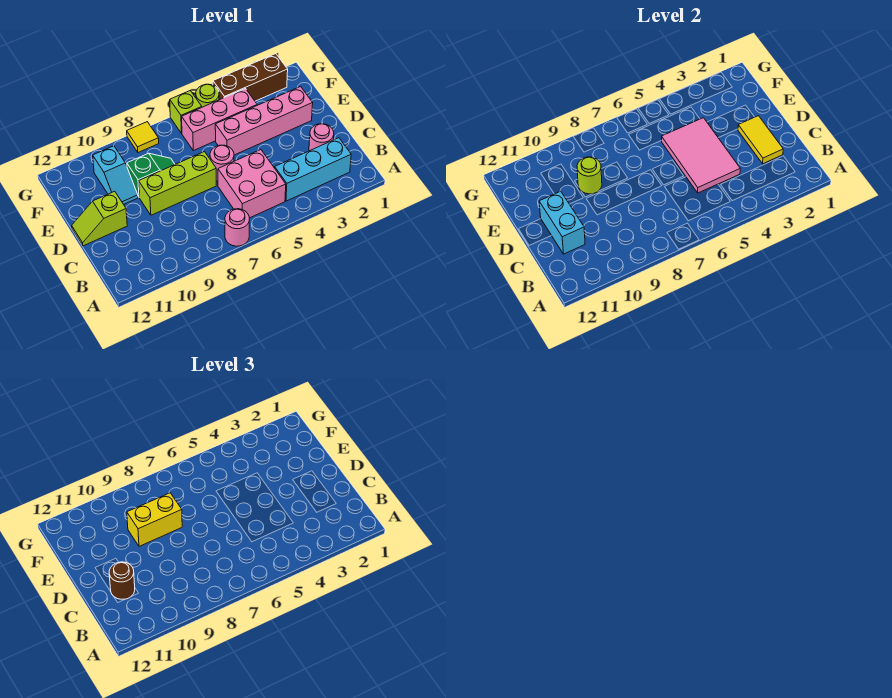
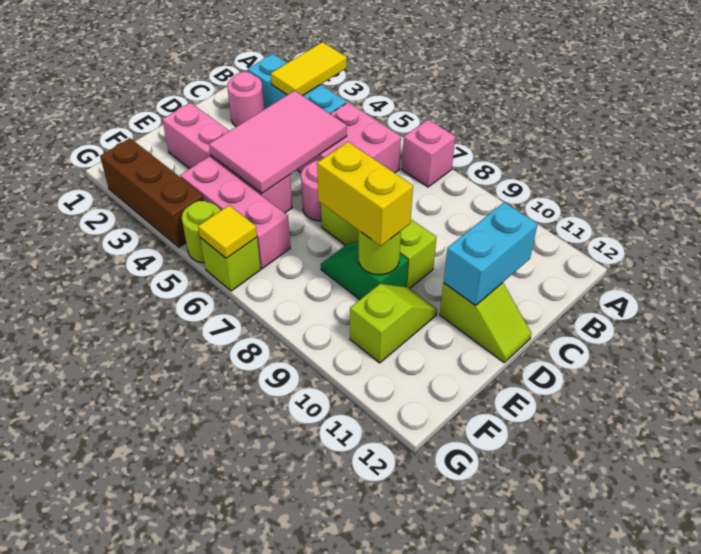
pink round brick A7 level 1 -> pink brick A7 level 1
yellow tile C2:D2 level 2 -> yellow tile A3:B3 level 2
brown round brick C11 level 3 -> none
cyan slope E10:F10 level 1 top F -> lime slope E10:F10 level 1 top F
yellow tile G8 level 1 -> yellow tile G6 level 2

